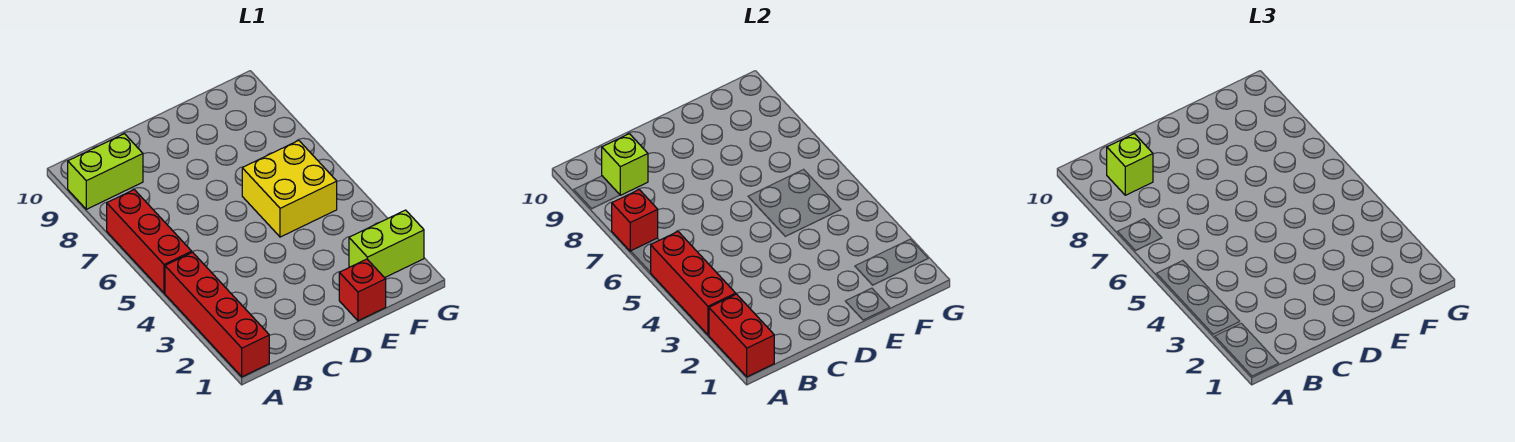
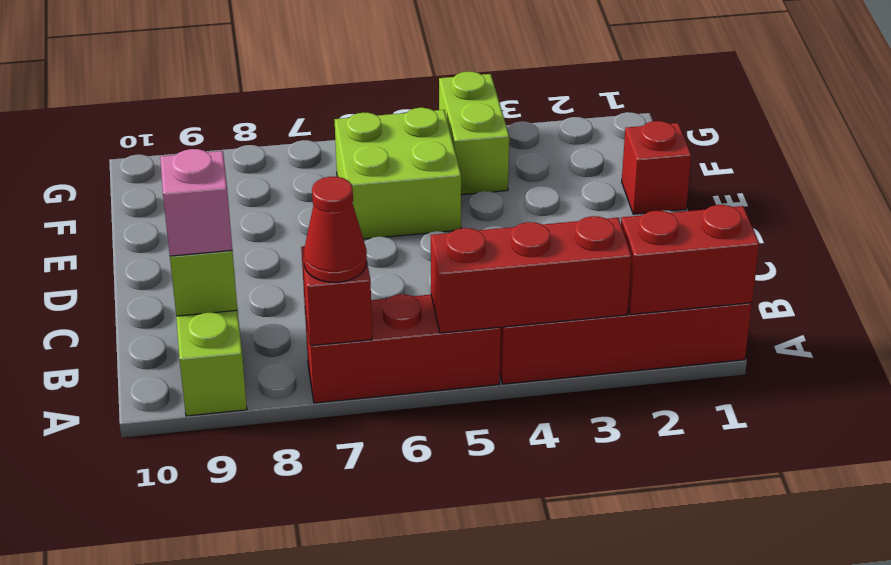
none -> red cone A7 level 3
lime brick B9 level 3 -> pink brick B9 level 3
yellow brick E5:F6 level 1 -> lime brick E5:F6 level 1
lime brick F2:G2 level 1 -> lime brick F4:G4 level 1

